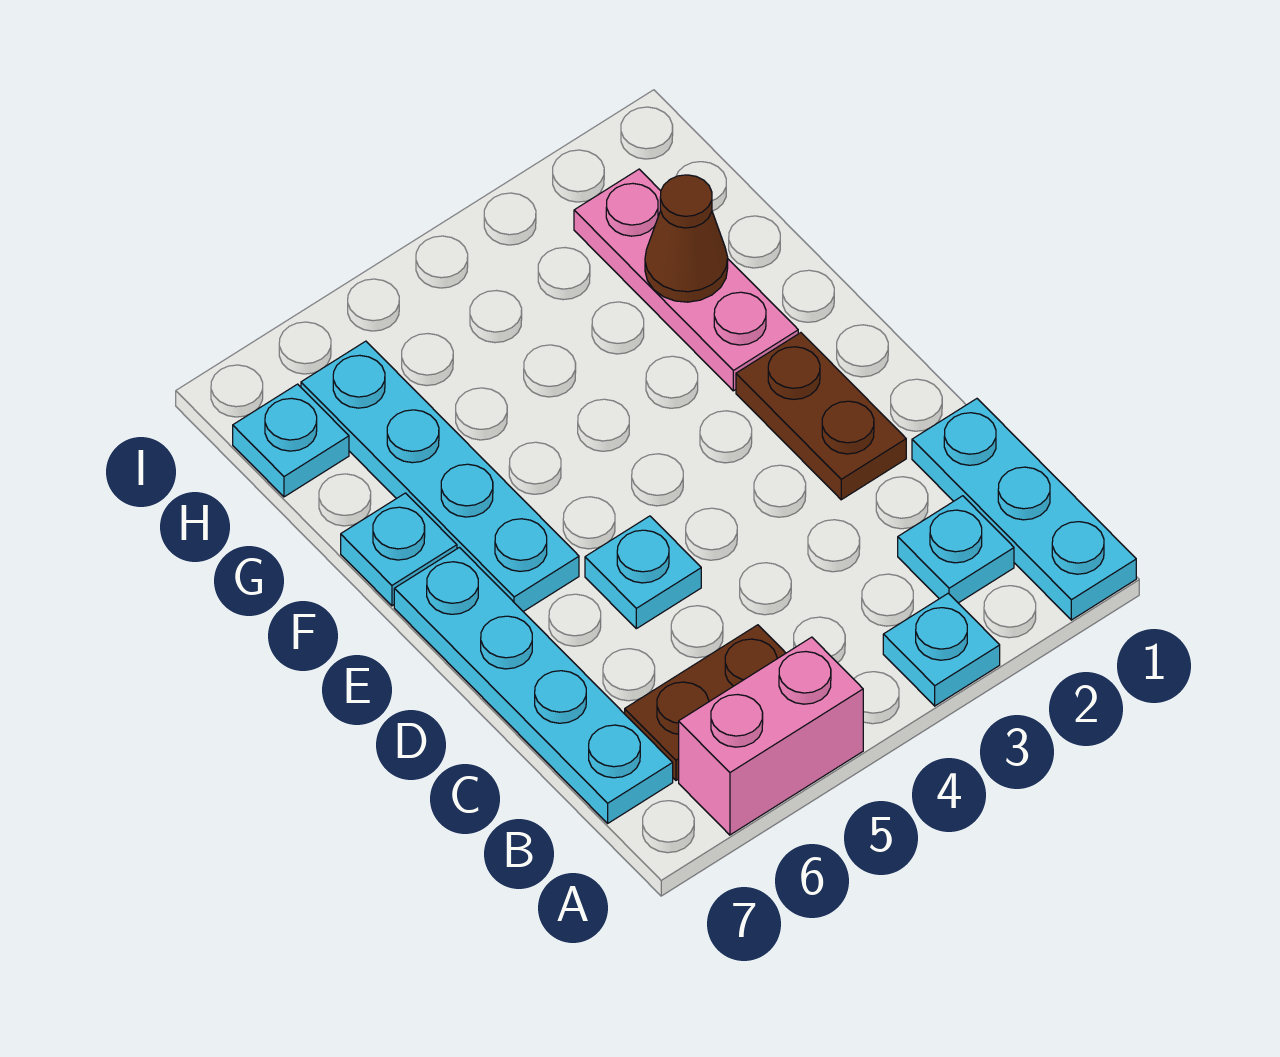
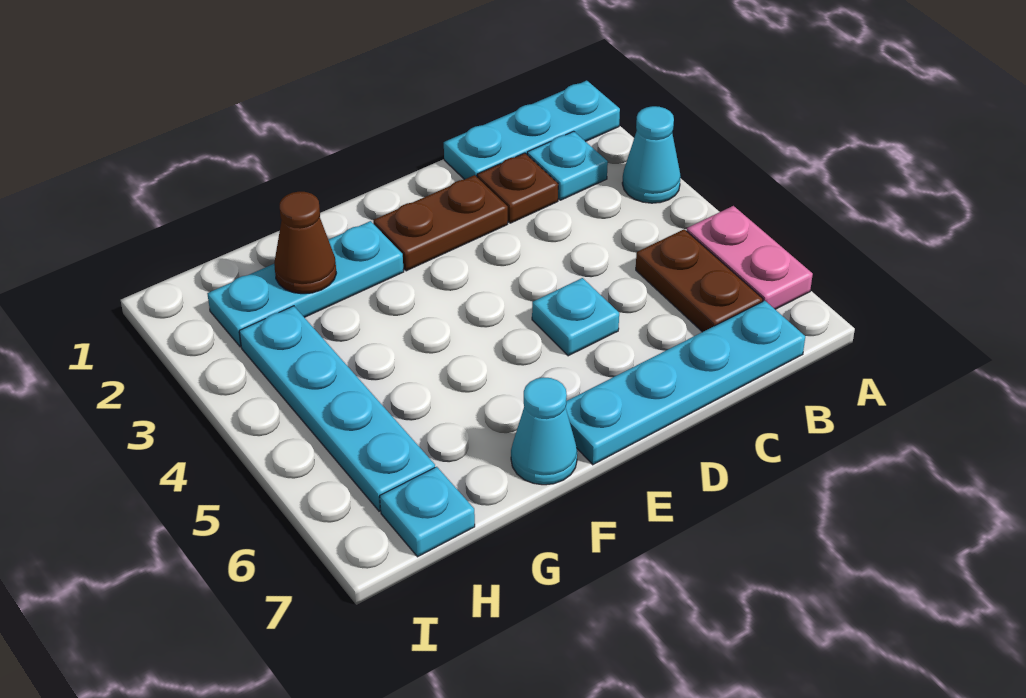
cyan plate A3 level 1 -> cyan cone A3 level 1
pink brick A5:A6 level 1 -> pink plate A5:A6 level 1
none -> brown plate C2 level 1
cyan plate E6:H6 level 1 -> cyan plate H3:H6 level 1
pink plate F2:H2 level 1 -> cyan plate F2:H2 level 1
cyan plate F7 level 1 -> cyan cone F7 level 1

